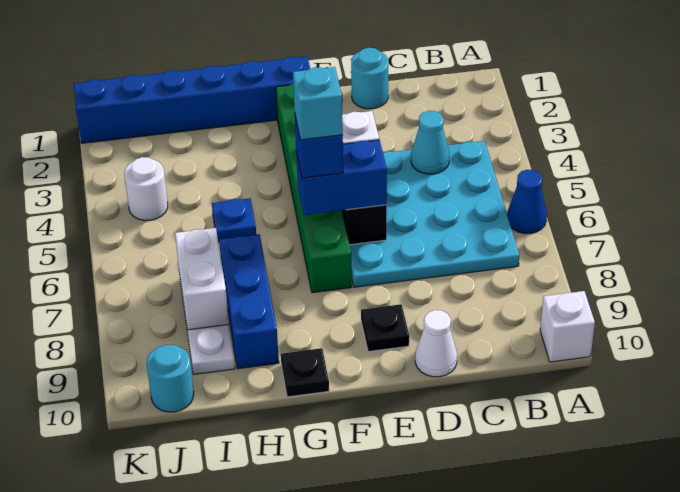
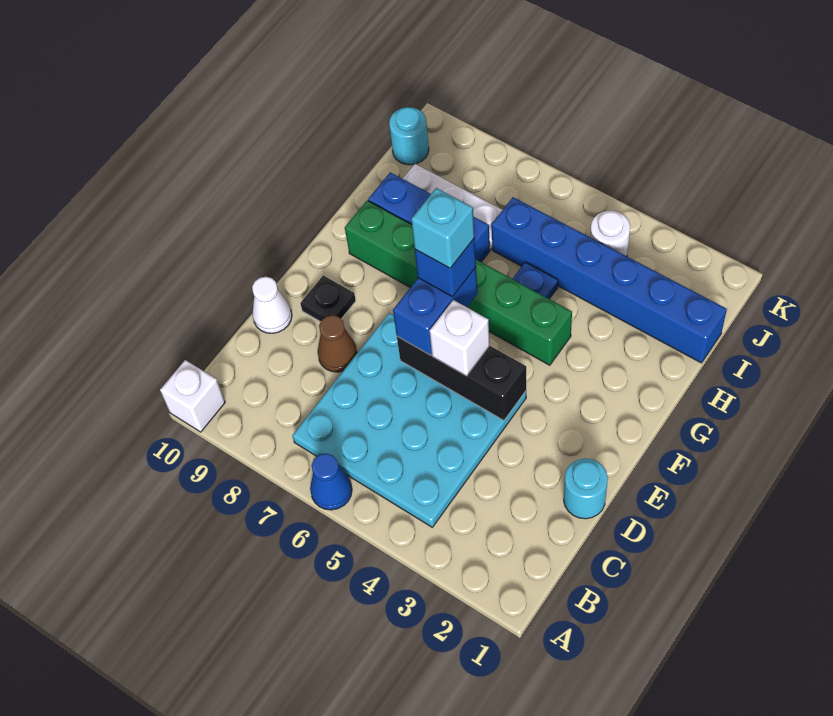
cyan cone C4 level 2 -> none
none -> brown cone D8 level 1
blue brick F1:K1 level 1 -> blue brick I1:I6 level 1
green brick F2:F7 level 1 -> green brick G4:G9 level 1
black plate G10 level 1 -> none
white brick I7:I8 level 2 -> none

